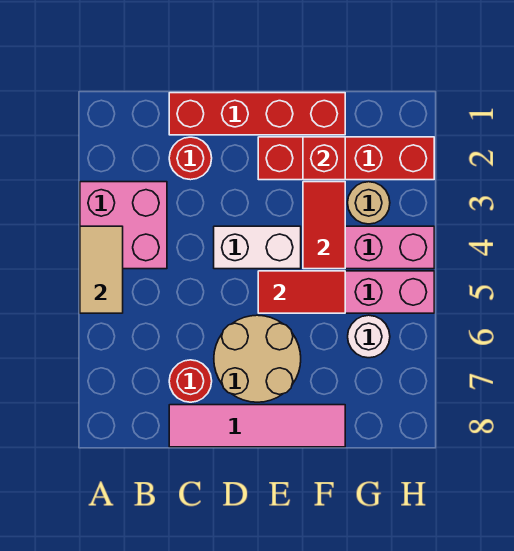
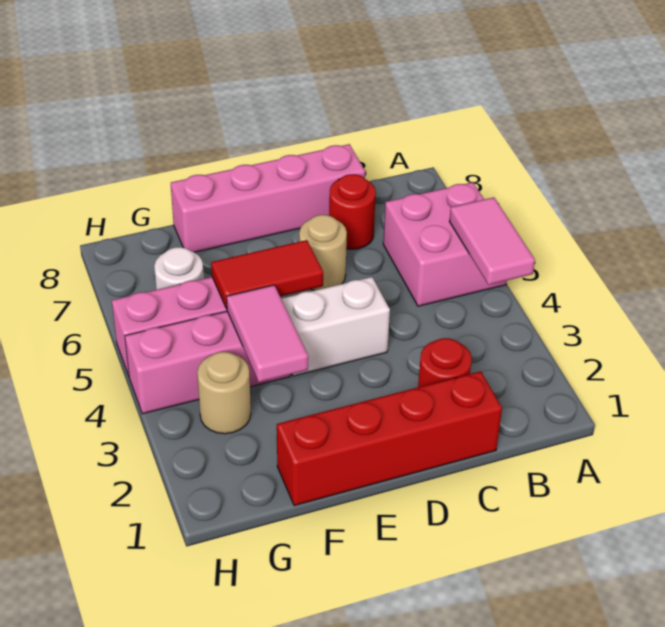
pink brick A3:B4 level 1 -> pink brick A5:B6 level 1
tan tile A4:A5 level 2 -> pink tile A4:A5 level 2
pink tile C8:F8 level 1 -> pink brick C8:F8 level 1
tan round brick D6:E7 level 1 -> tan round brick D6 level 1
red brick E2:H2 level 1 -> none
red brick F2 level 2 -> none
red tile F3:F4 level 2 -> pink tile F3:F4 level 2

